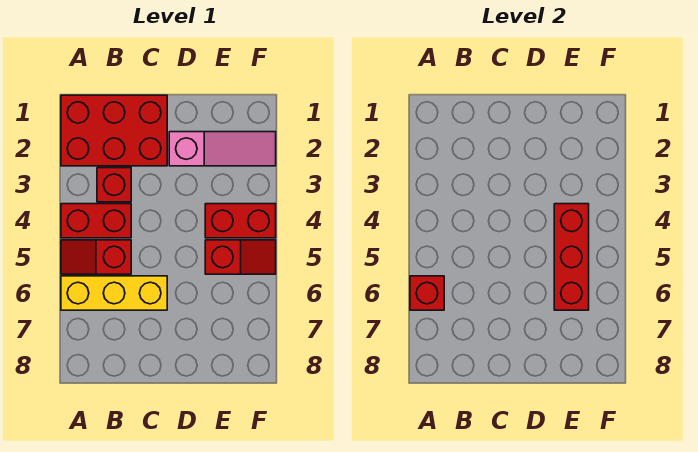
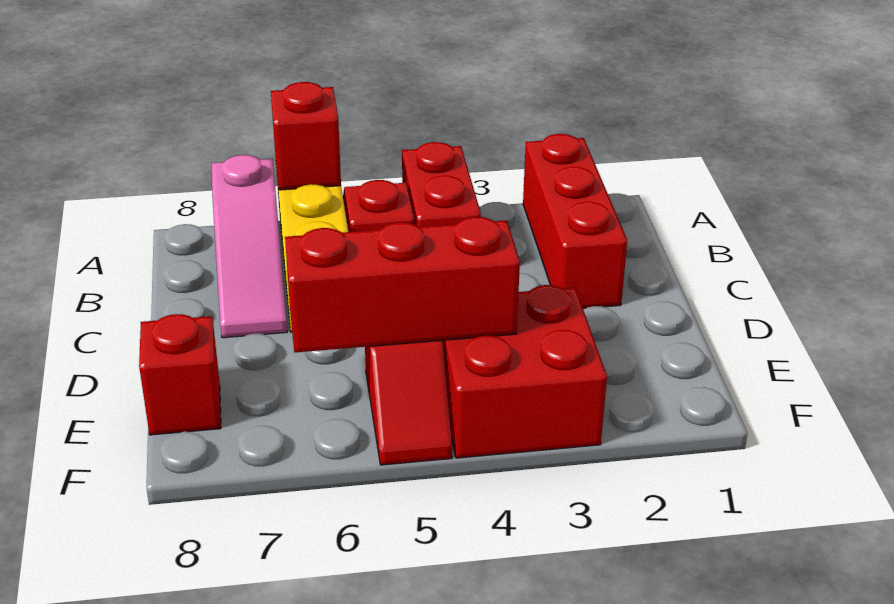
red brick A1:C2 level 1 -> red brick A2:C2 level 1
red brick B3 level 1 -> red brick E8 level 1
pink slope D2:F2 level 1 top D -> pink slope A7:C7 level 1 top A
red brick E4:F4 level 1 -> red brick E3:F4 level 1

